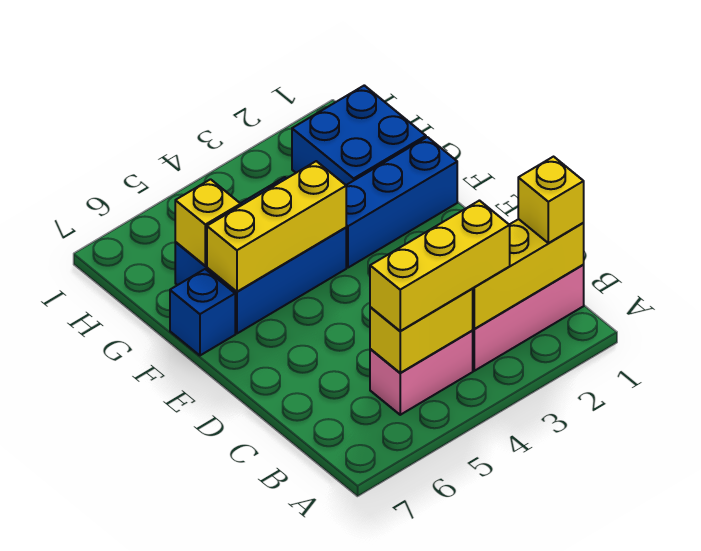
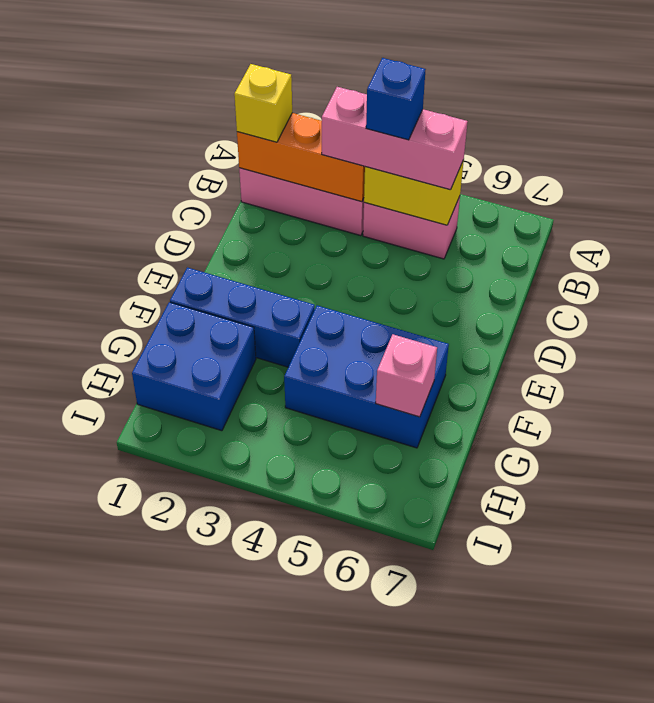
yellow brick B1:B3 level 2 -> orange brick B1:B3 level 2
yellow brick B3:B5 level 3 -> pink brick B3:B5 level 3
yellow brick F4:F6 level 2 -> none
blue brick F7 level 1 -> blue brick B4 level 4
yellow brick G6 level 2 -> pink brick G6 level 2

